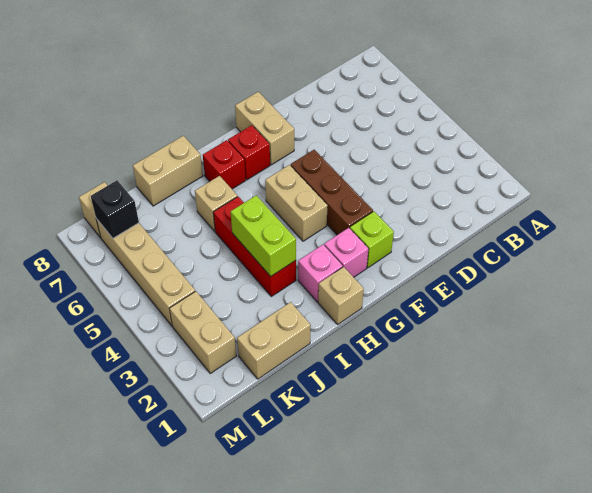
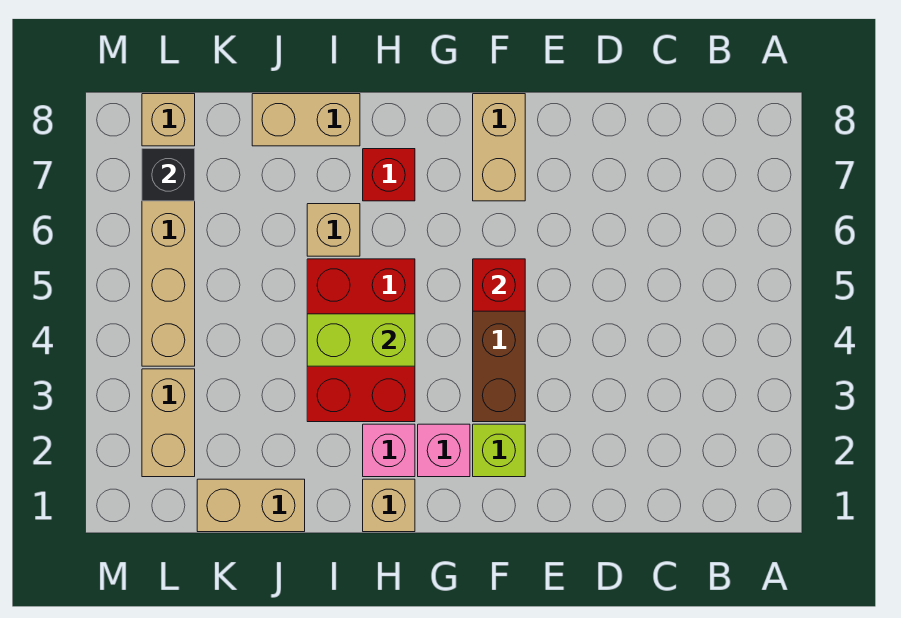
tan brick G4:G5 level 1 -> none
red brick G7 level 1 -> red brick F5 level 2
red brick I3:I5 level 1 -> red brick H3:I5 level 1
lime brick I3:I4 level 2 -> lime brick H4:I4 level 2

